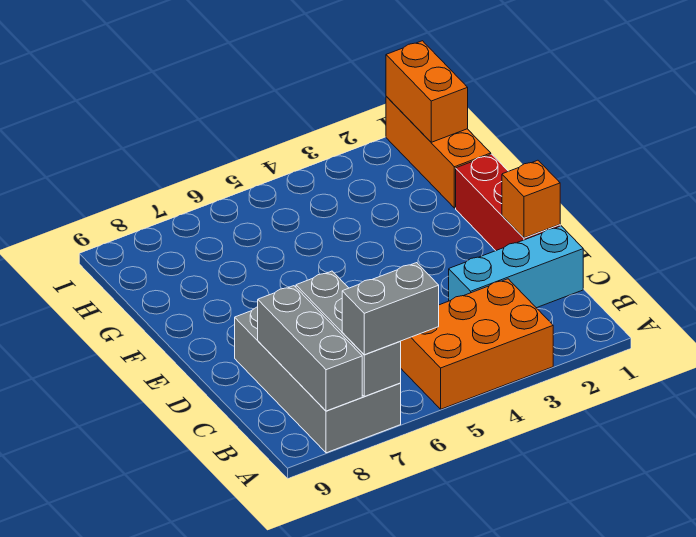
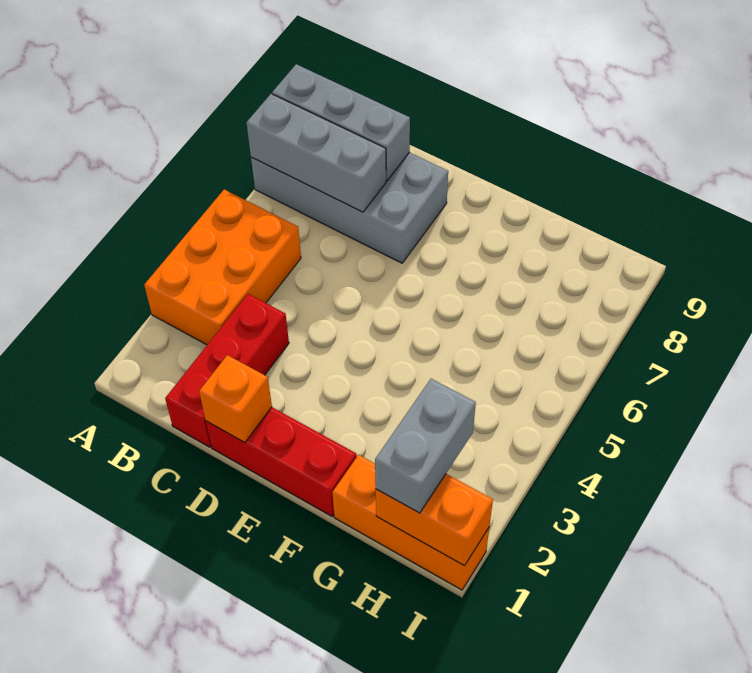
grey brick A6:A7 level 3 -> grey brick H1:H2 level 3
cyan brick C1:C3 level 1 -> red brick C1:C3 level 1

